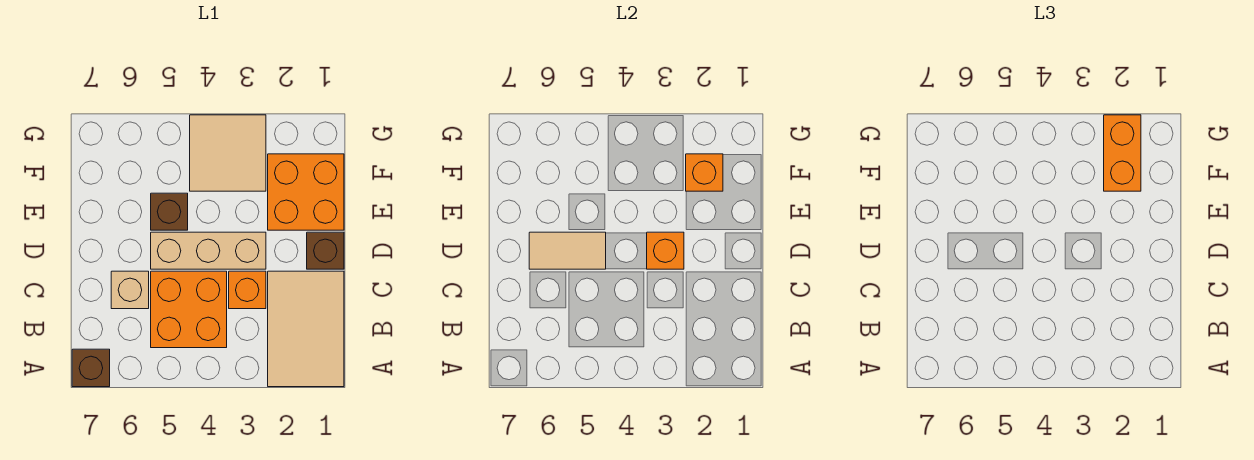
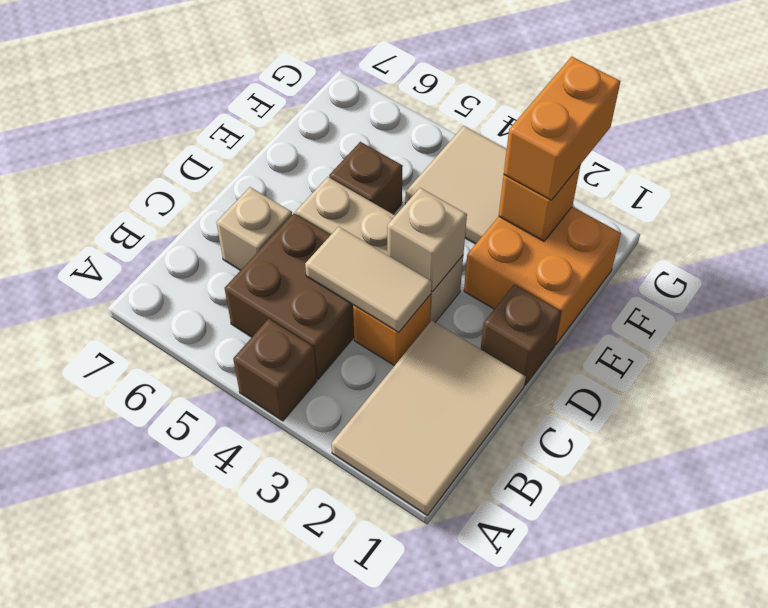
brown brick A7 level 1 -> brown brick A4 level 1
orange brick B4:C5 level 1 -> brown brick B4:C5 level 1
orange brick D3 level 2 -> tan brick D3 level 2
tan tile D5:D6 level 2 -> tan tile C3:C4 level 2

